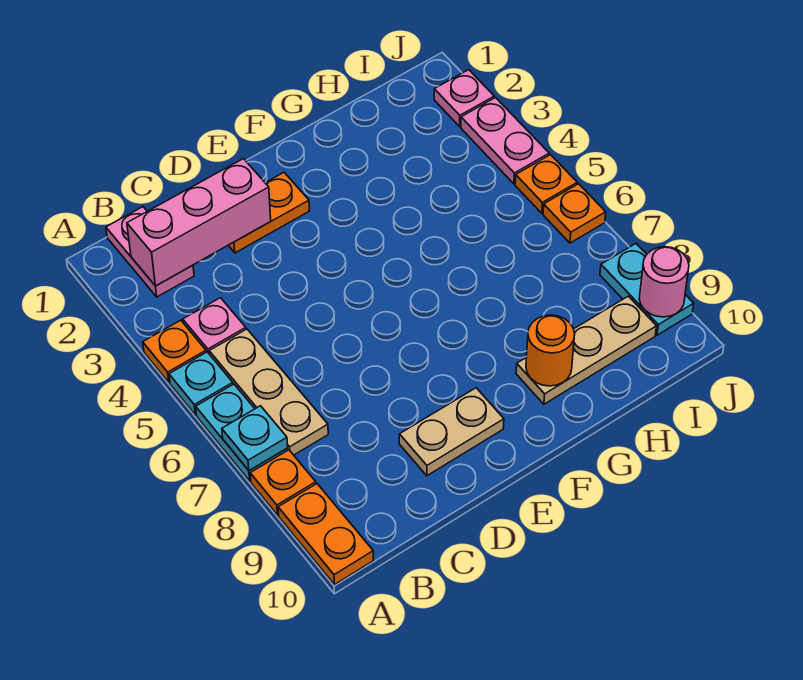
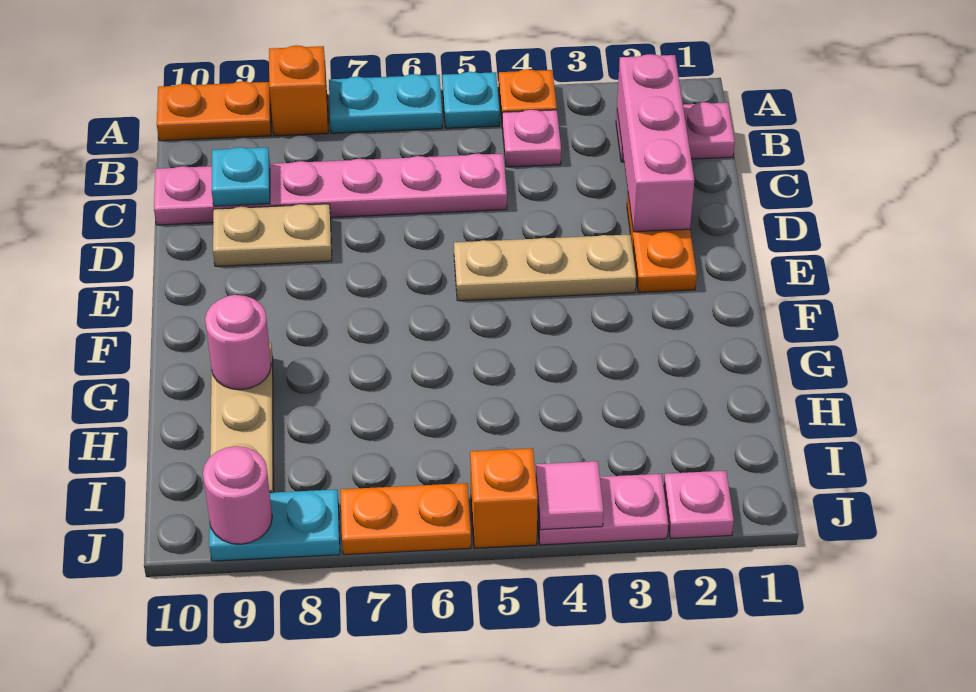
cyan plate A7 level 2 -> cyan plate C9 level 2
orange plate A8 level 1 -> orange brick A8 level 1
tan plate B5:B7 level 1 -> tan plate E3:E5 level 1
none -> pink plate C5:C10 level 1
tan plate D9:E9 level 1 -> tan plate D8:D9 level 1
orange round brick G9 level 2 -> pink round brick G9 level 2
none -> pink tile J4 level 2
orange plate J5 level 1 -> orange brick J5 level 1
orange plate J6 level 1 -> orange plate J6:J7 level 1

